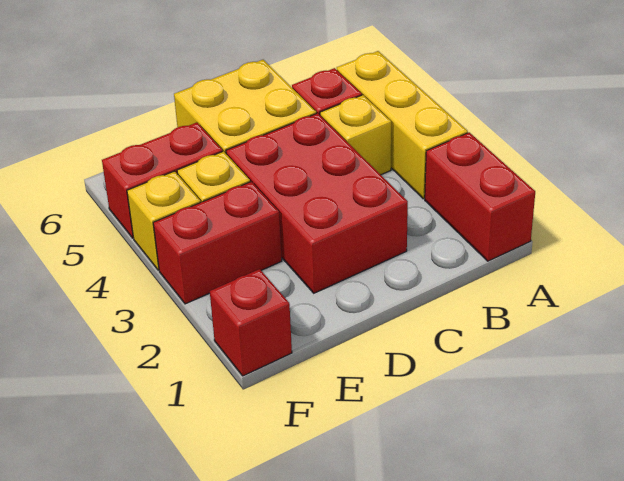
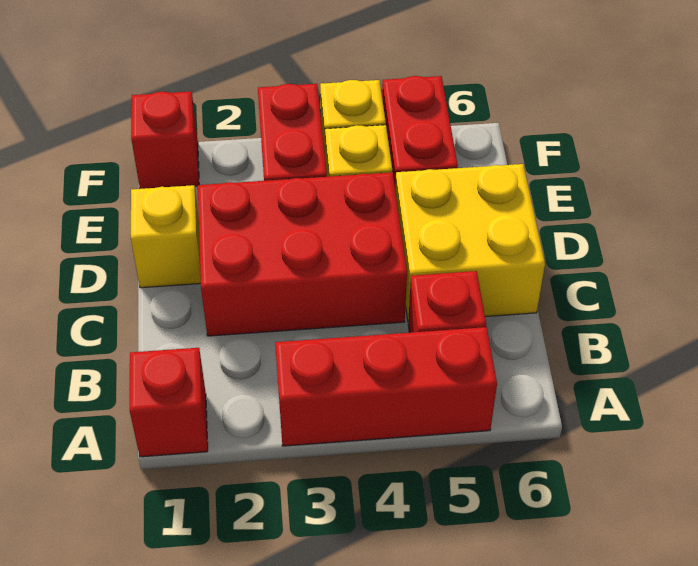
red brick A1:A2 level 1 -> red brick A1 level 1
yellow brick A3:A5 level 1 -> red brick A3:A5 level 1
yellow brick B4 level 1 -> yellow brick D1 level 1

